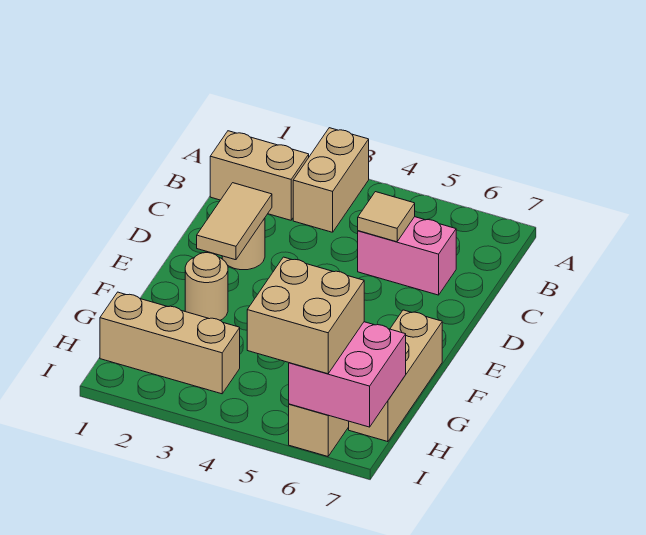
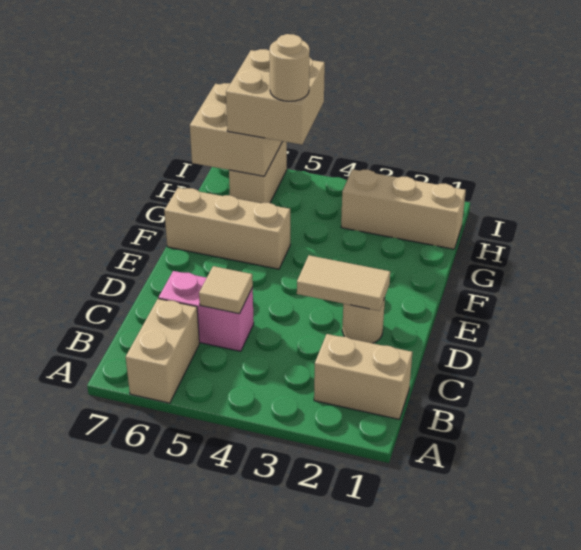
tan brick A3:B3 level 1 -> tan brick A6:B6 level 1
tan tile D2:E2 level 2 -> tan tile D2:D3 level 2
tan round brick F2 level 1 -> tan round brick H5 level 4
tan brick F7:H7 level 1 -> tan brick F5:F7 level 1
pink brick H6:I7 level 2 -> tan brick H6:I7 level 2

